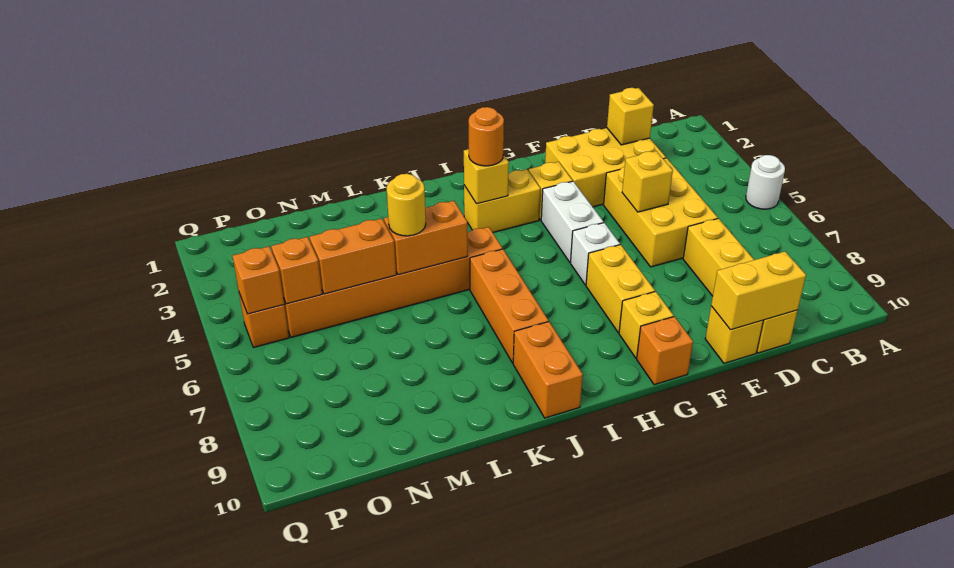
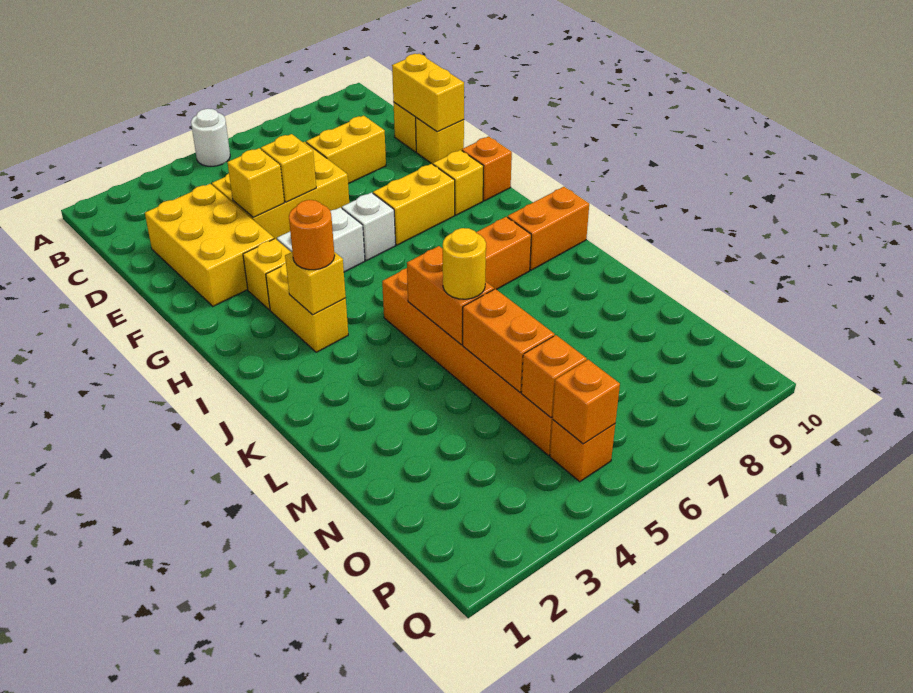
yellow brick D2 level 2 -> yellow brick E4 level 2

